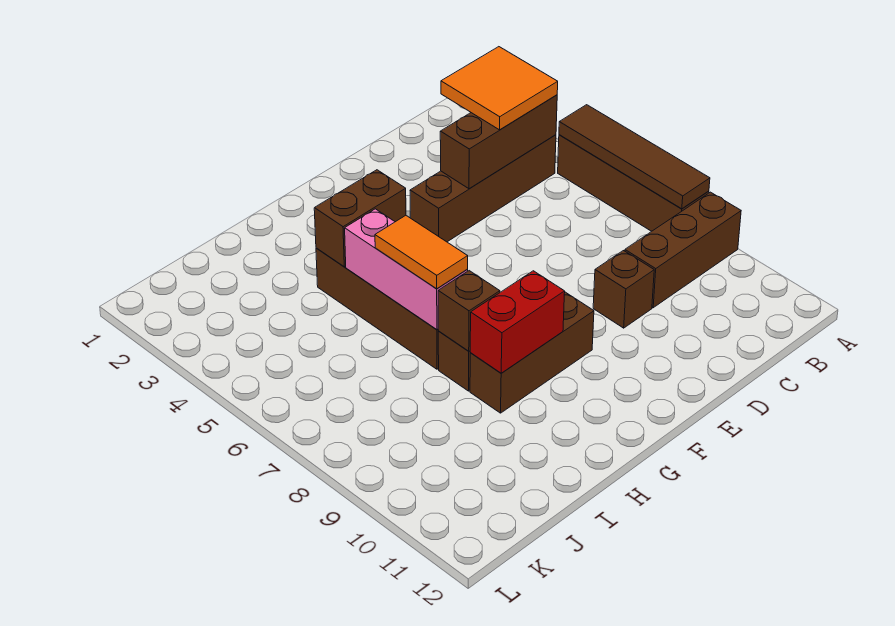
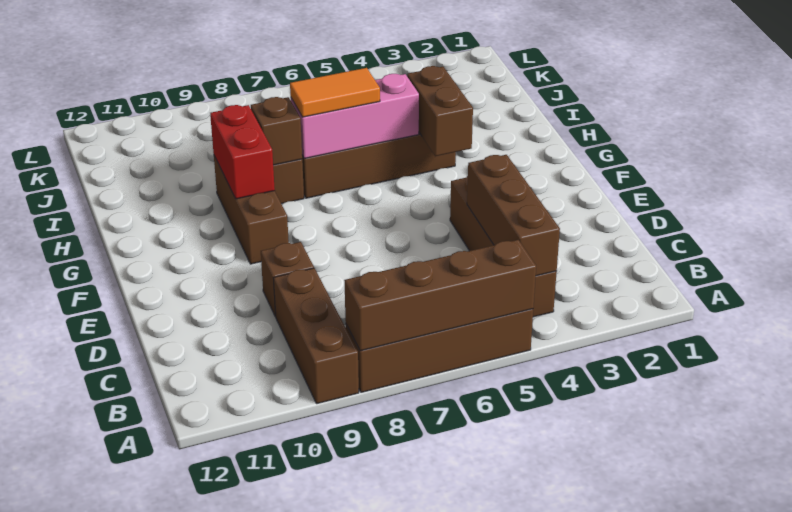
brown tile A5:A8 level 2 -> brown brick A5:A8 level 2
orange tile B3:C4 level 3 -> none

